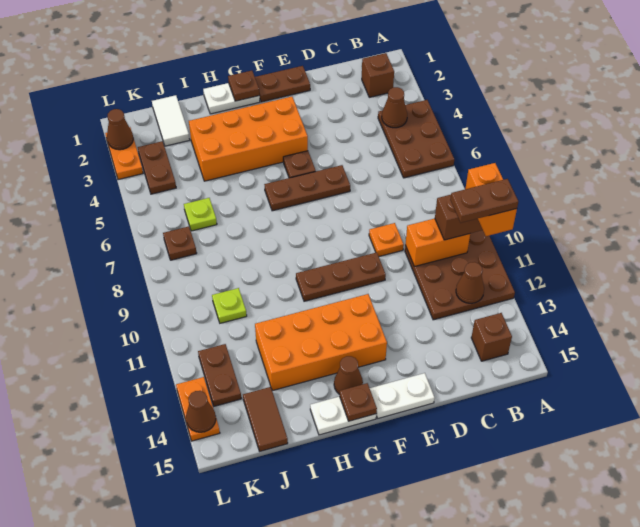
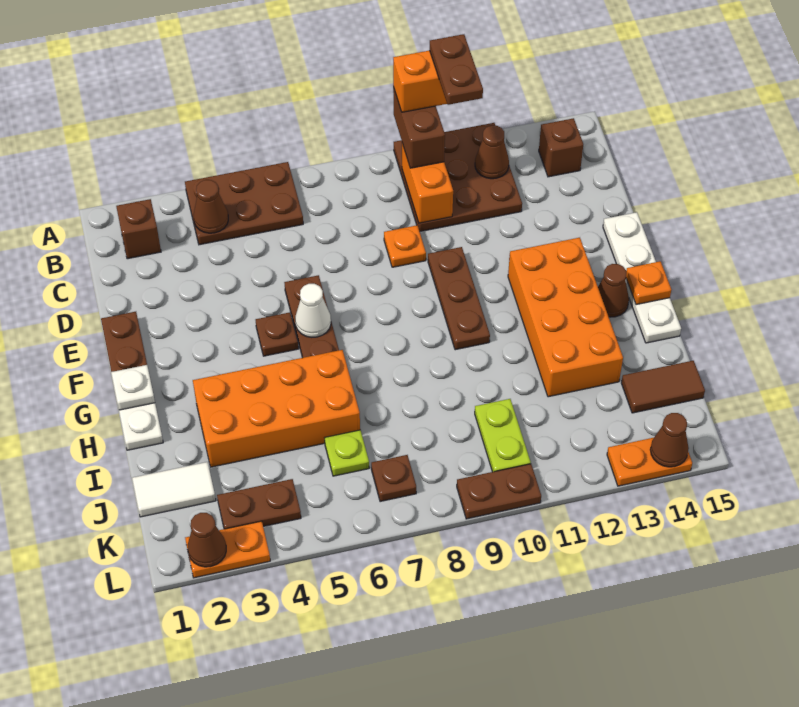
orange brick F3:I4 level 1 -> orange brick H3:I6 level 1
none -> white cone F6 level 2
brown plate G1 level 2 -> white plate G1 level 2
brown plate G15 level 2 -> orange plate G15 level 2
lime plate J10 level 1 -> lime plate J10:K10 level 1
brown plate K12:K13 level 1 -> brown plate L9:L10 level 1

